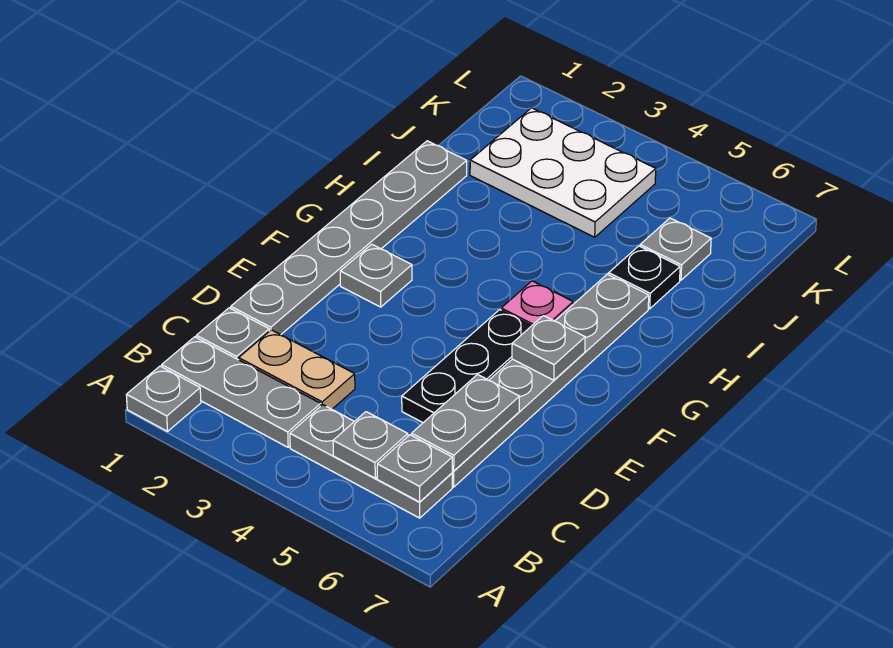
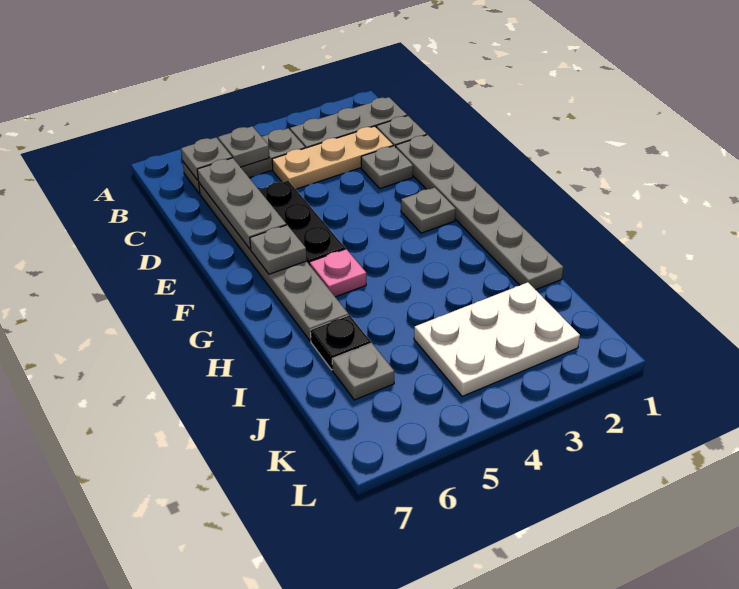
grey plate A1 level 1 -> grey plate D2 level 1
tan plate C2:C3 level 1 -> tan plate C2:C4 level 1
grey plate C6:D6 level 2 -> grey plate C6:E6 level 2

